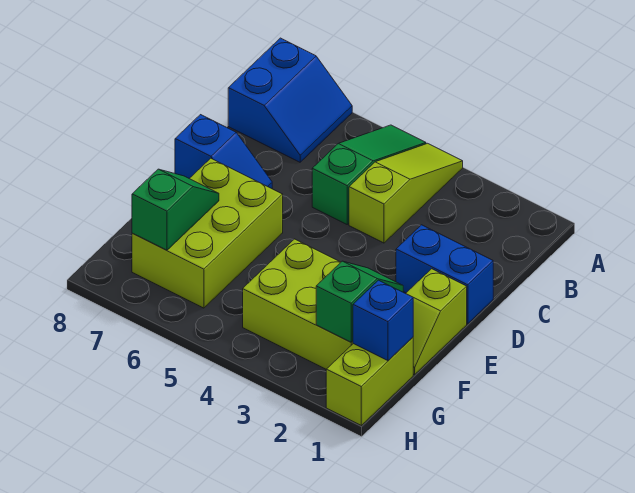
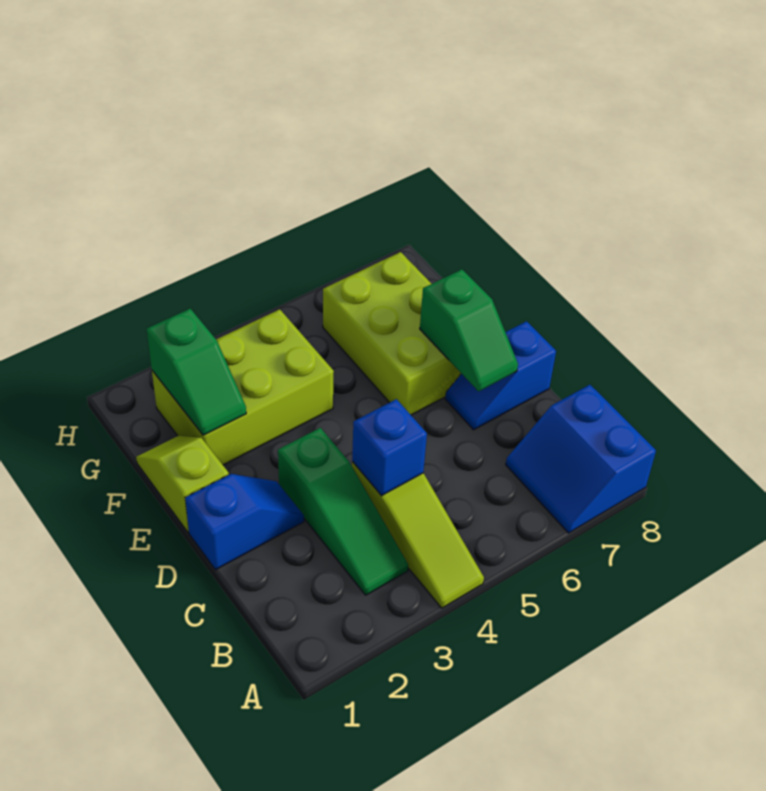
green slope A5:C5 level 1 top C -> green slope B3:D3 level 1 top D
blue brick D1:D2 level 1 -> blue slope D1:D2 level 1 top 1
green slope F7:G7 level 2 top G -> green slope D7:E7 level 2 top E
lime brick G1:H1 level 1 -> none
blue brick G1 level 2 -> blue brick C4 level 2

